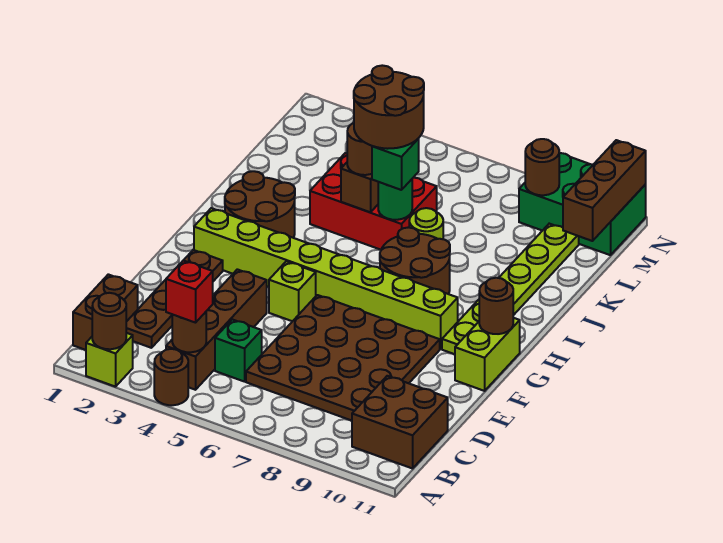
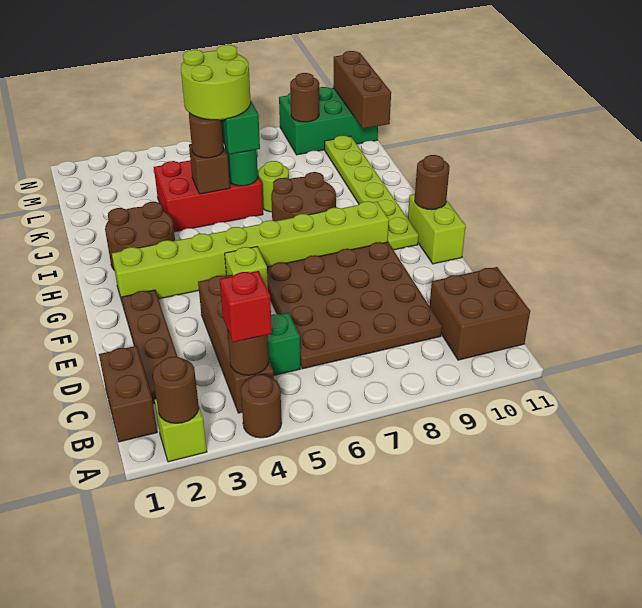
brown round brick J5:K6 level 4 -> lime round brick J5:K6 level 4

